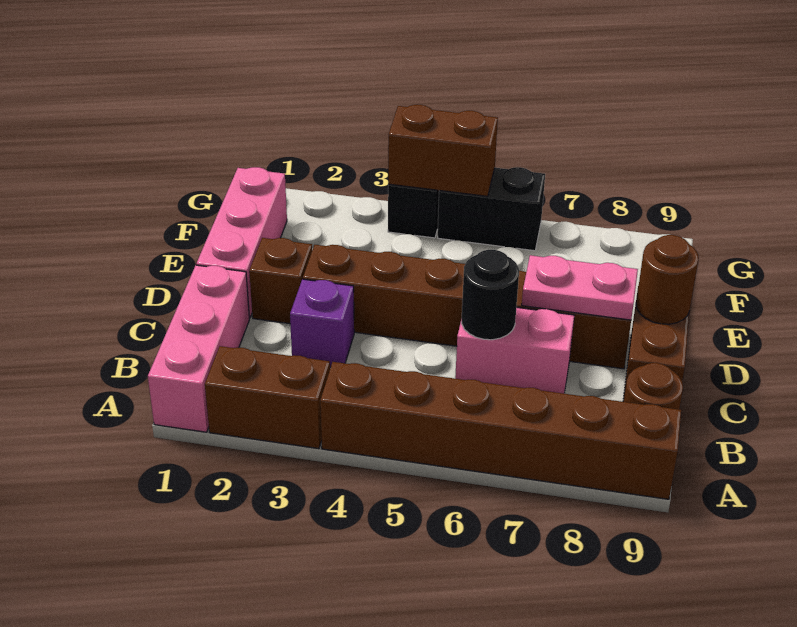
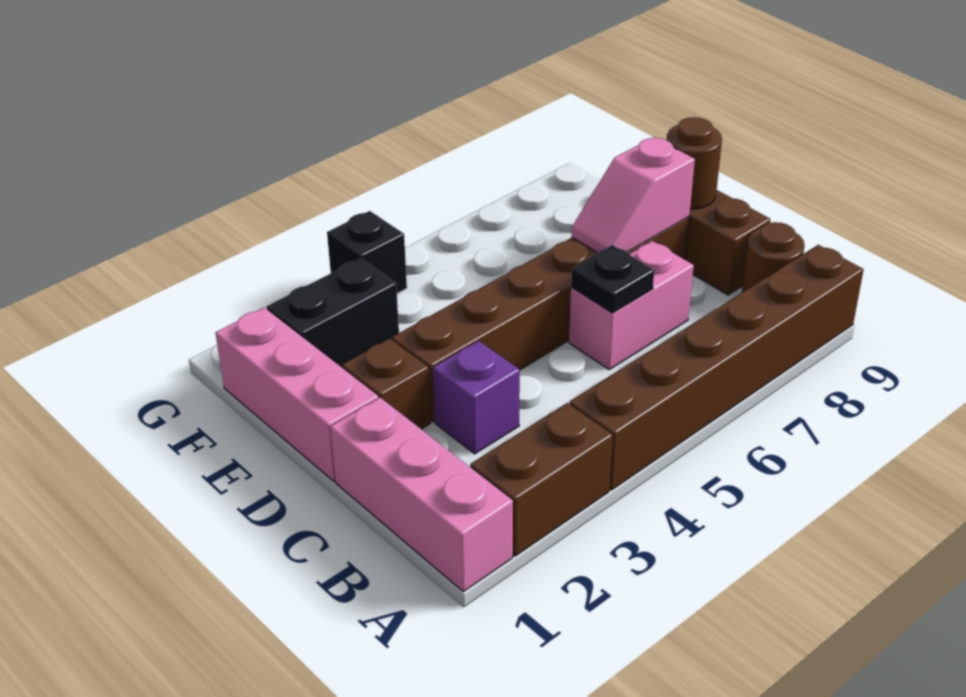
black round brick C6 level 2 -> black plate C6 level 2
pink plate D7:D8 level 2 -> pink slope D7:D8 level 2 top 8
brown brick G4:G5 level 2 -> none
black brick G5:G6 level 1 -> black brick F2:F3 level 1

